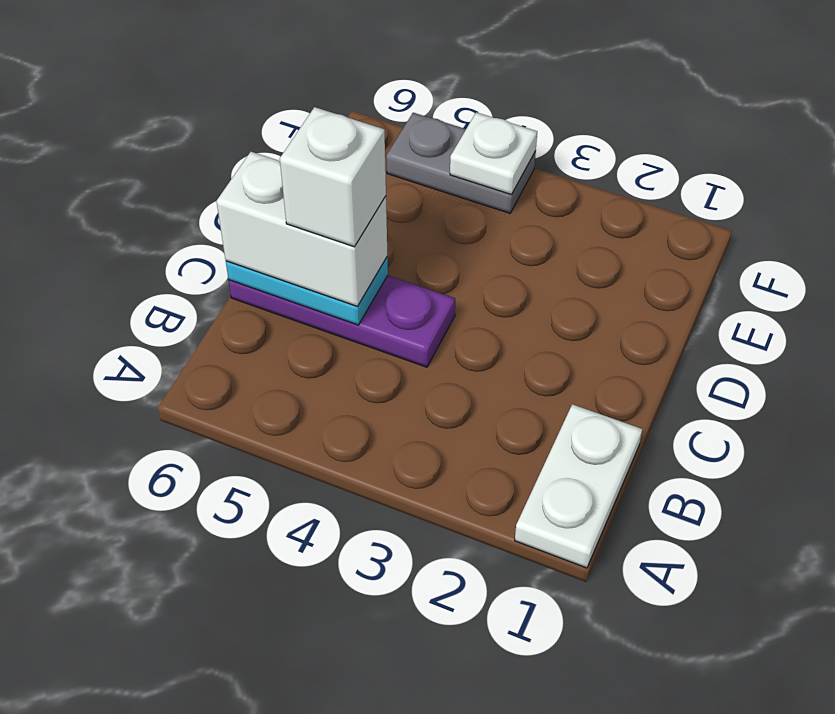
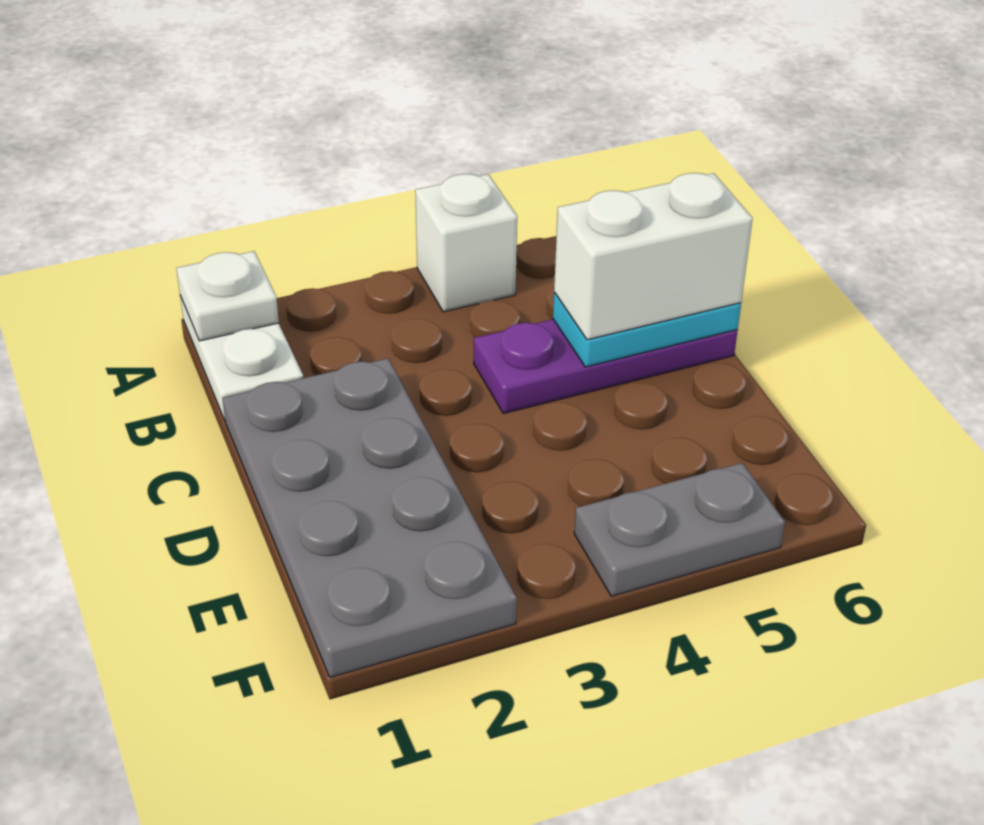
none -> grey plate C1:F2 level 1
white brick C5 level 4 -> white brick A4 level 1
white plate F4 level 2 -> white plate A1 level 2

